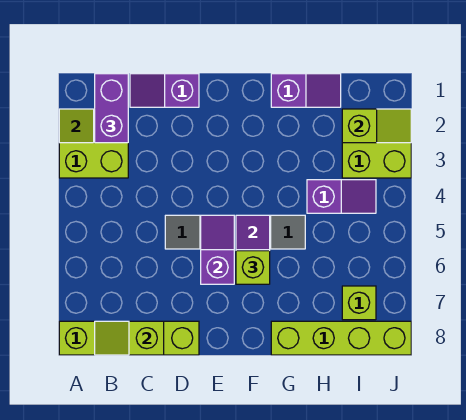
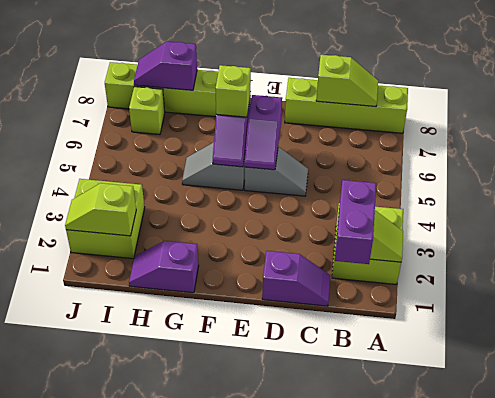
purple slope H4:I4 level 1 top H -> purple slope H8:I8 level 2 top H

